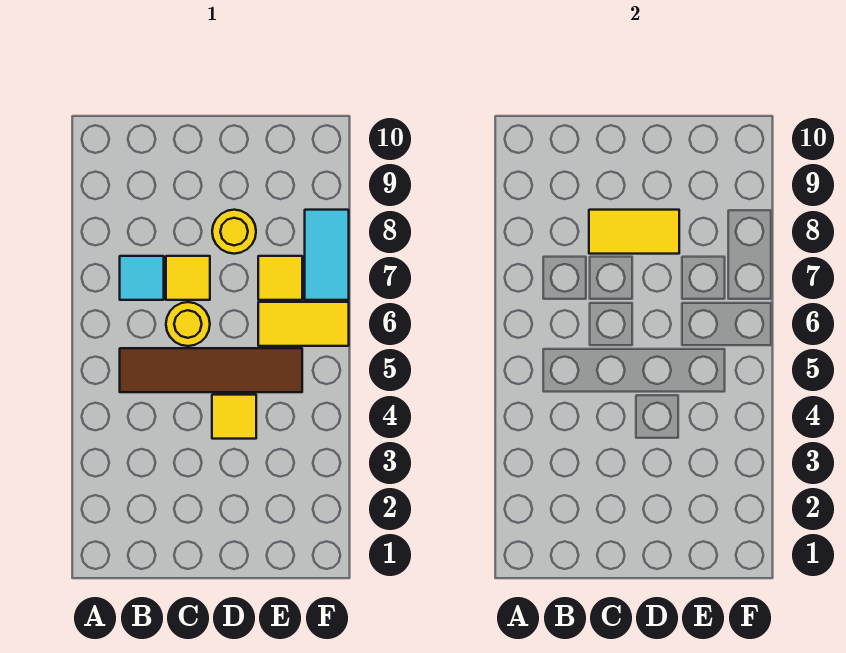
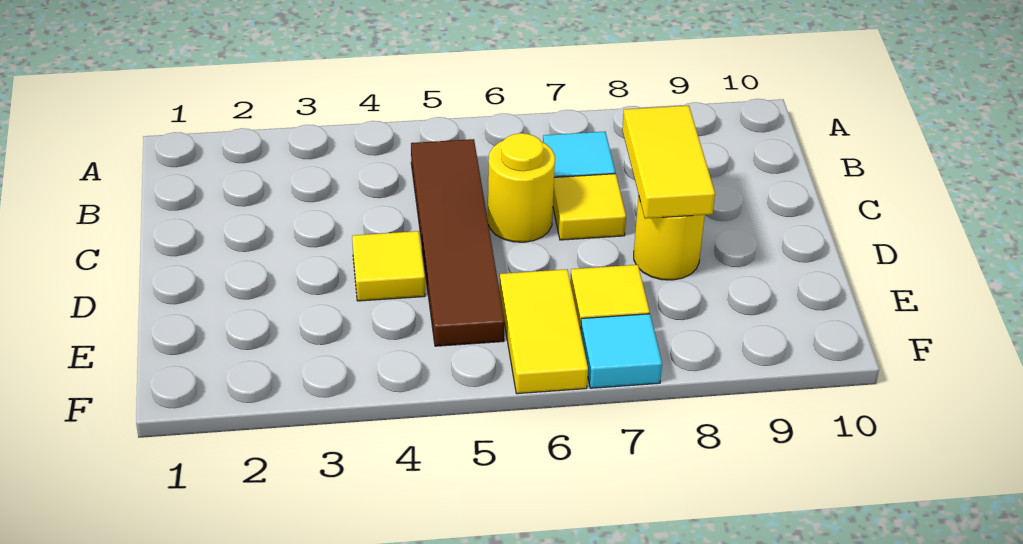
cyan tile F7:F8 level 1 -> cyan tile F7 level 1

